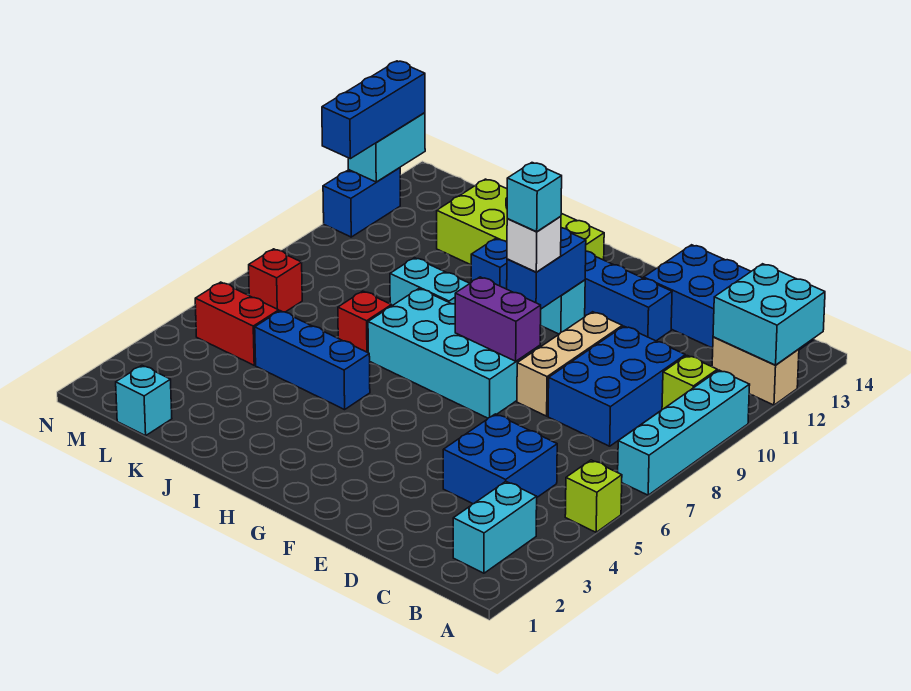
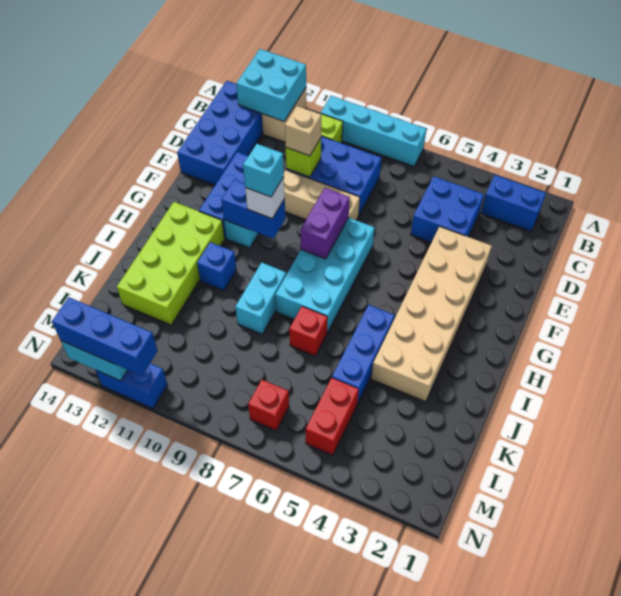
lime brick A5 level 1 -> lime brick D10 level 2
cyan brick B2:B3 level 1 -> blue brick B2:B3 level 1
none -> tan brick D10 level 3
none -> tan brick E3:J4 level 1
cyan brick L1 level 1 -> none

